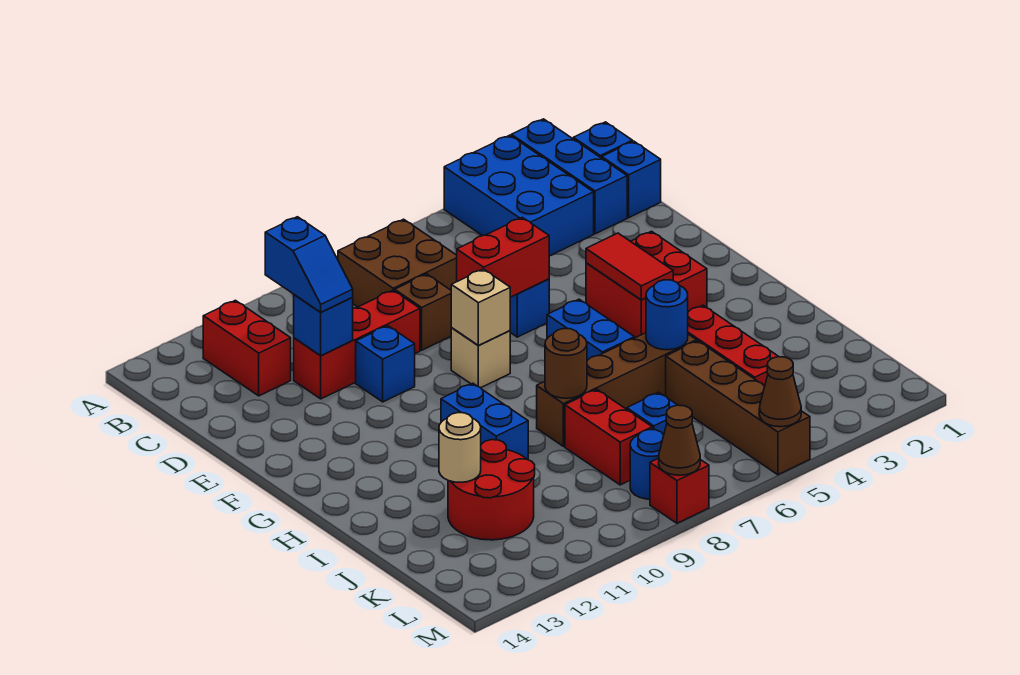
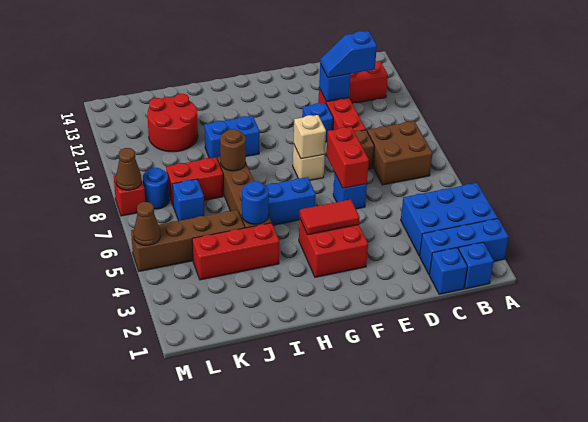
tan round brick J12 level 2 -> none

